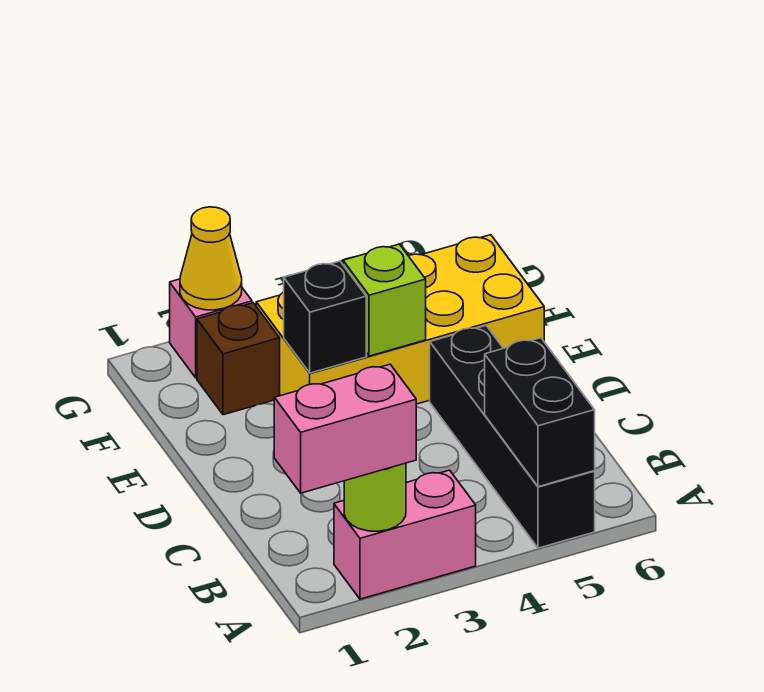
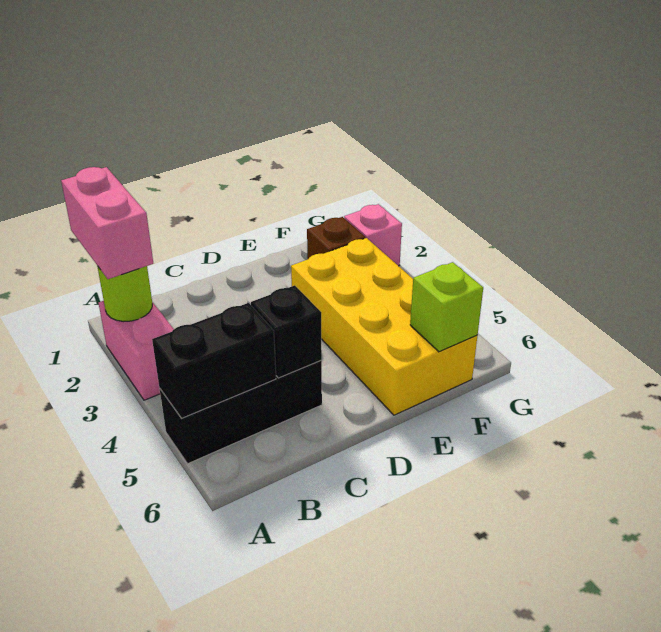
black brick A5:D5 level 1 -> black brick A5:C5 level 1
black brick E3 level 2 -> black brick C5 level 2
lime brick E4 level 2 -> lime brick F6 level 2
yellow cone G2 level 2 -> none

